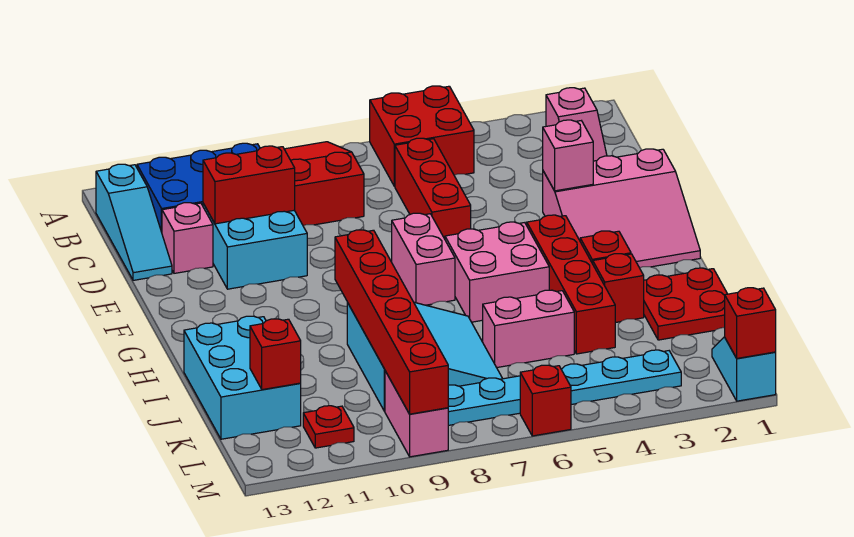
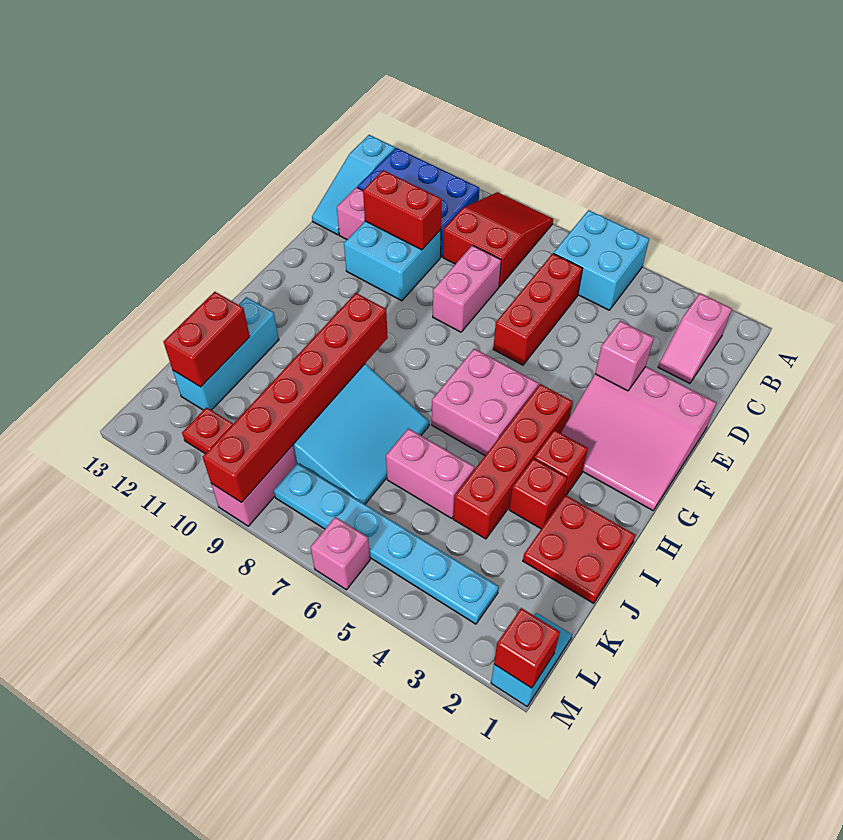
red brick A5:B6 level 1 -> cyan brick A5:B6 level 1
pink brick F7:G7 level 1 -> pink brick D8:E8 level 1
cyan brick I12:K13 level 1 -> cyan brick I12:K12 level 1
red brick K12 level 2 -> red brick J12:K12 level 2
red brick M6 level 1 -> pink brick M6 level 1

